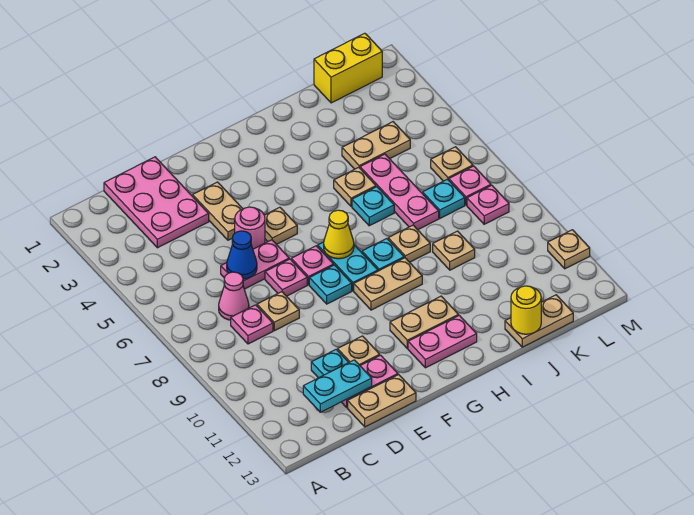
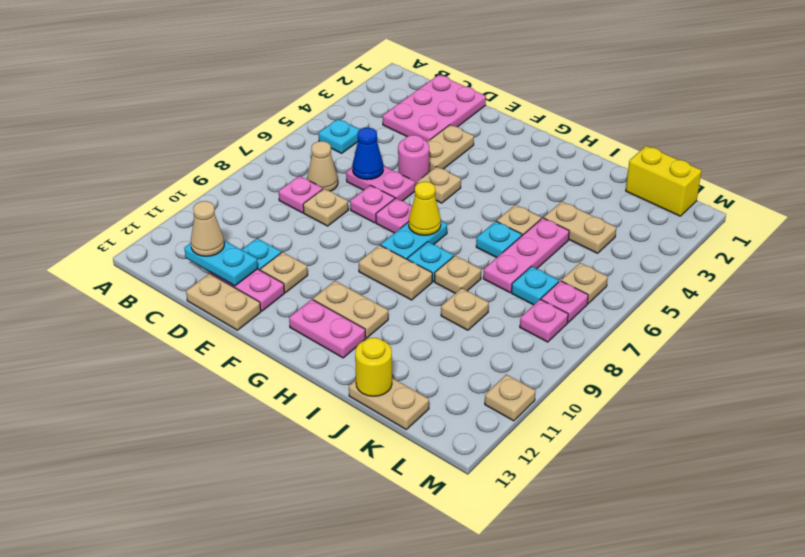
pink cone C7 level 1 -> tan cone C7 level 1
none -> tan cone C12 level 3
cyan plate F8 level 1 -> cyan plate B5 level 1

